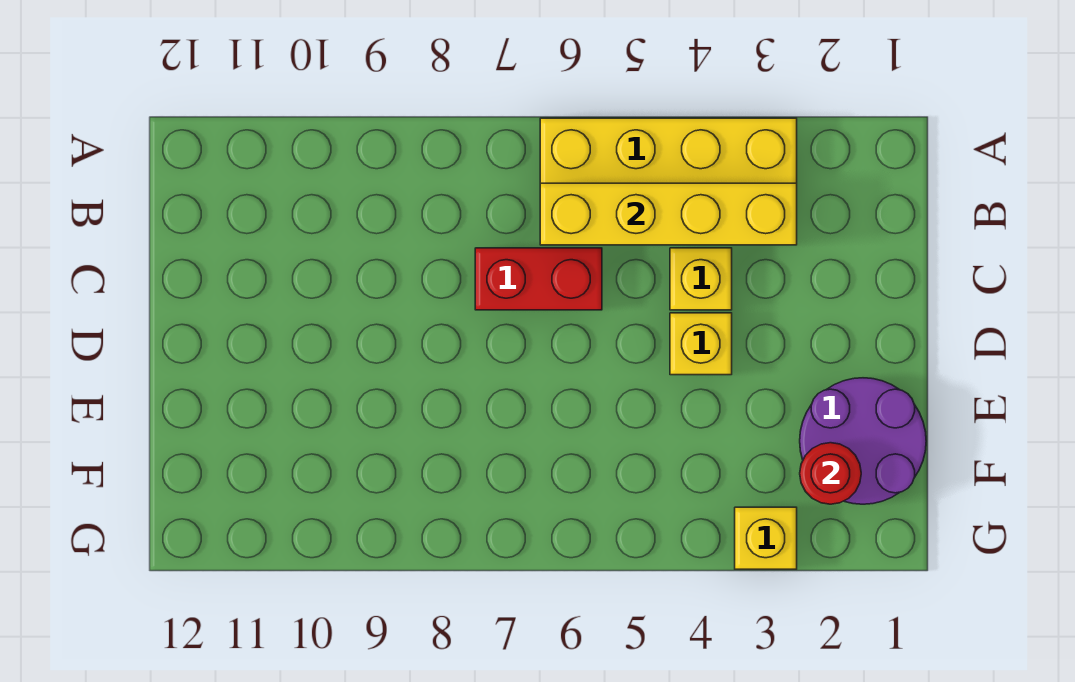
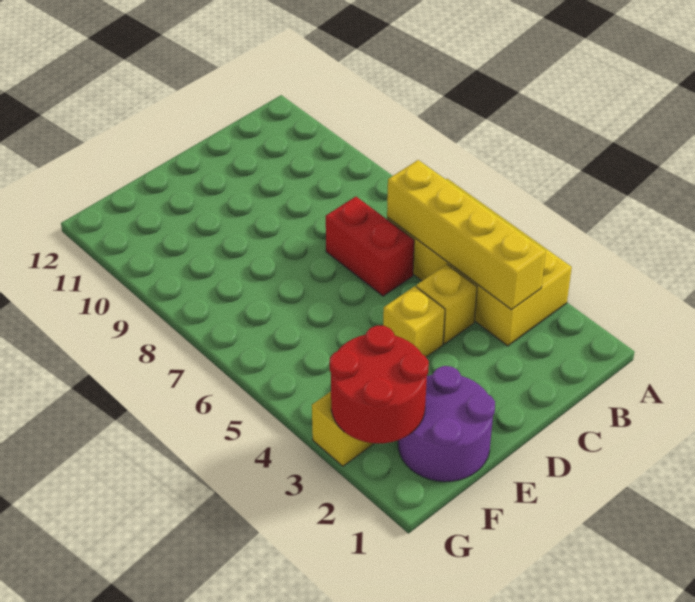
red round brick F2 level 2 -> red round brick F2:G3 level 2

